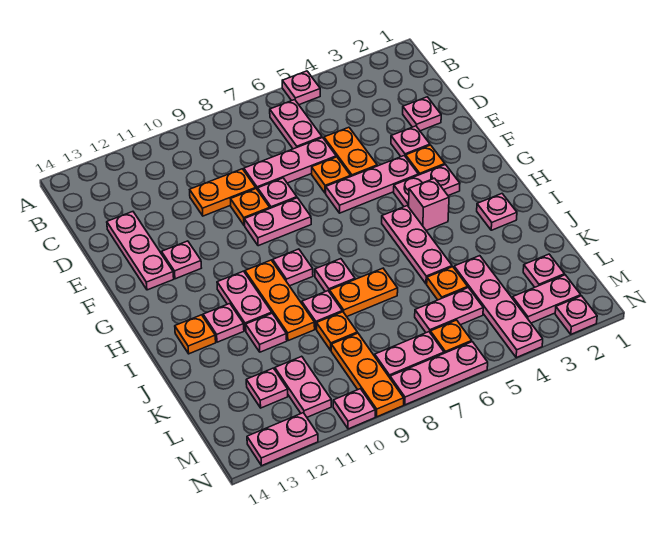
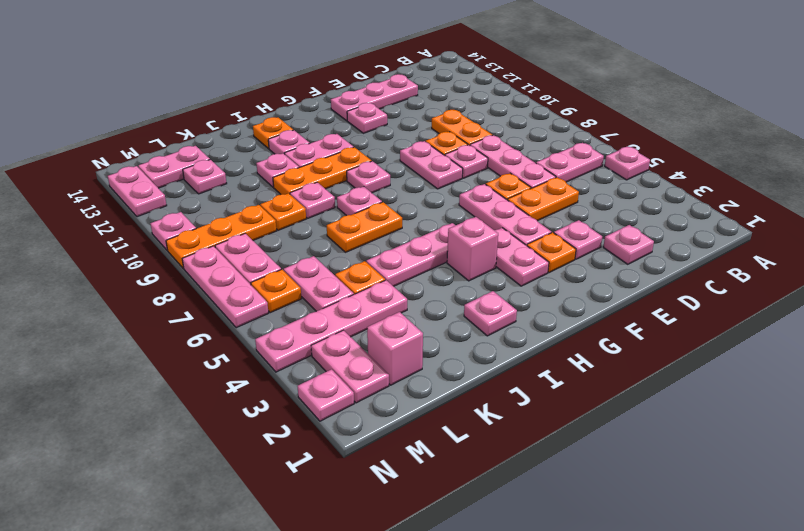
orange plate J7:J8 level 1 -> orange plate I7:J7 level 1
pink plate L2 level 1 -> pink brick L2 level 1
pink plate L11:M11 level 1 -> pink plate L13:M13 level 1

